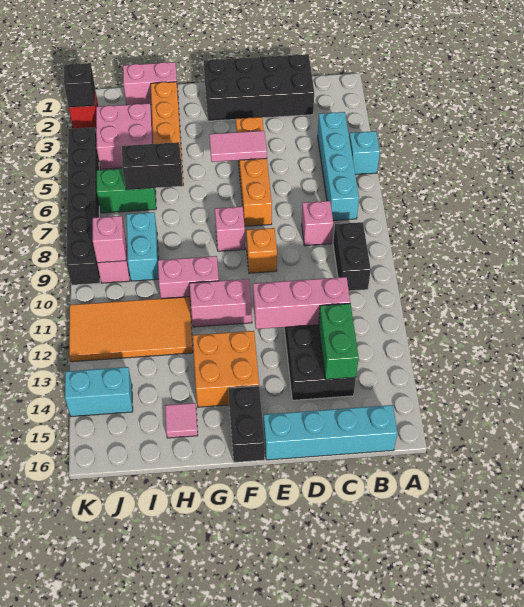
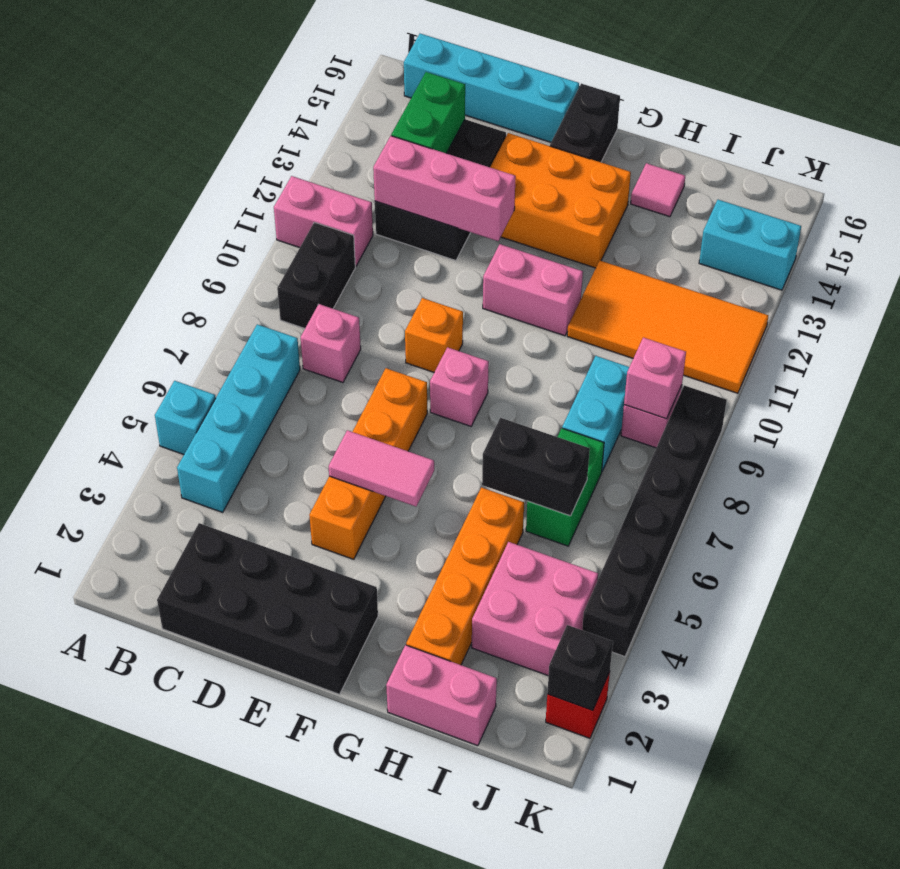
orange brick F13:G14 level 1 -> orange brick E13:G14 level 1
pink brick G10:H10 level 1 -> pink brick A11:B11 level 1
green brick I6:J6 level 1 -> green brick I6:I7 level 1

